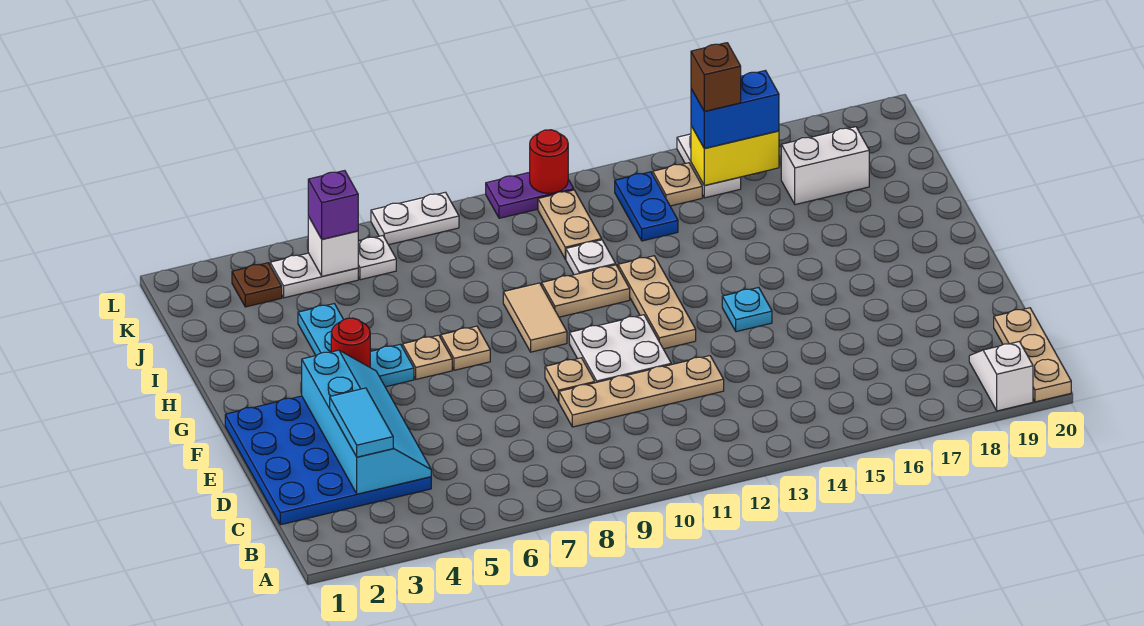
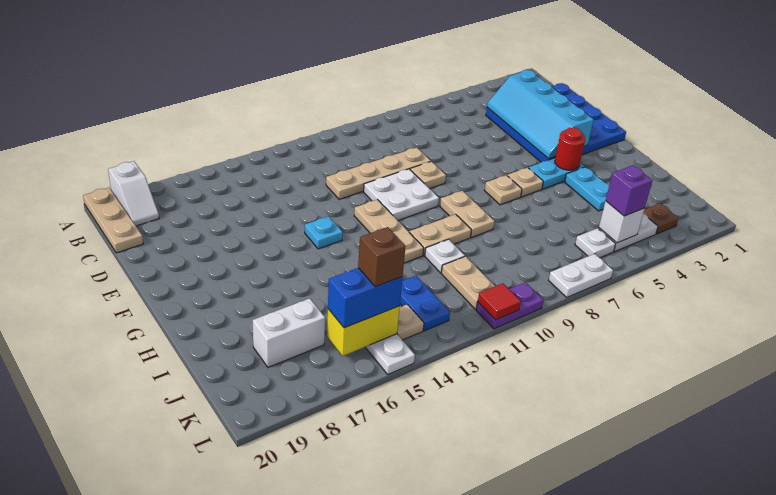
cyan tile C3:D3 level 3 -> none
tan tile G9:H9 level 1 -> tan plate G9:H9 level 1
red round brick L11 level 2 -> red tile L11 level 2

